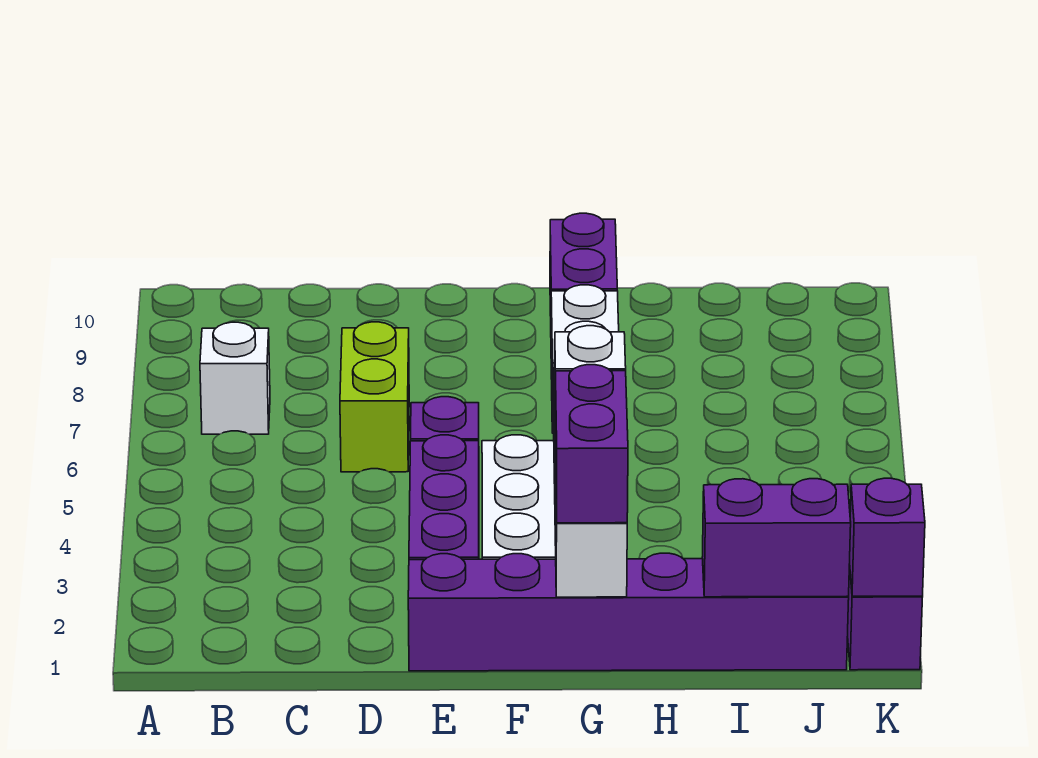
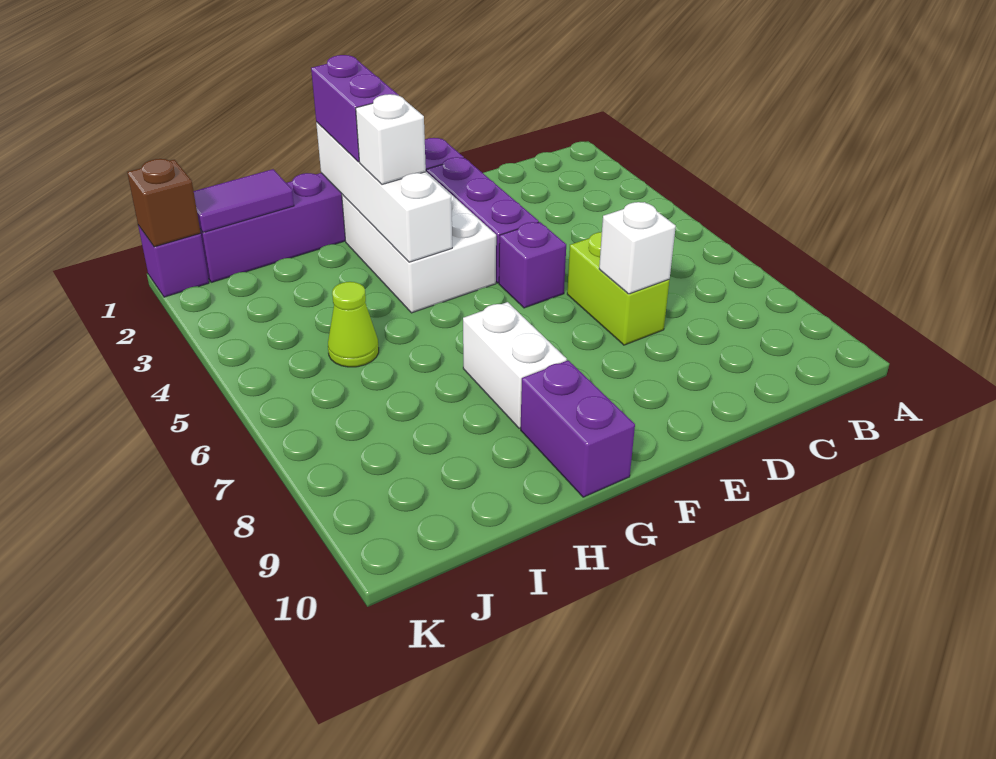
white brick B7 level 1 -> white brick D7 level 2
purple brick I1:J1 level 2 -> purple tile I1:J1 level 2
none -> lime cone I5 level 1
purple brick K1 level 2 -> brown brick K1 level 2

